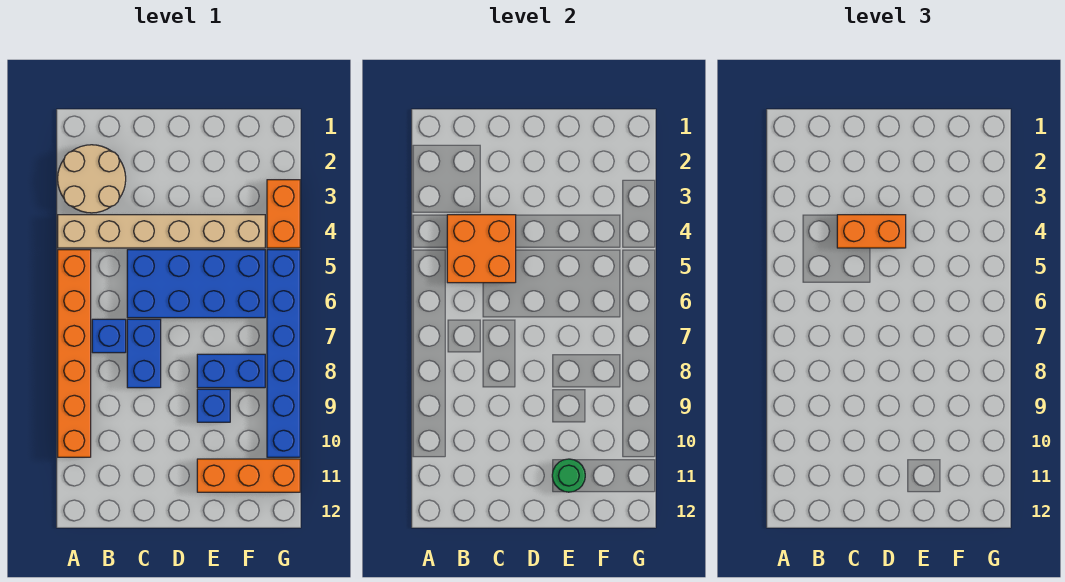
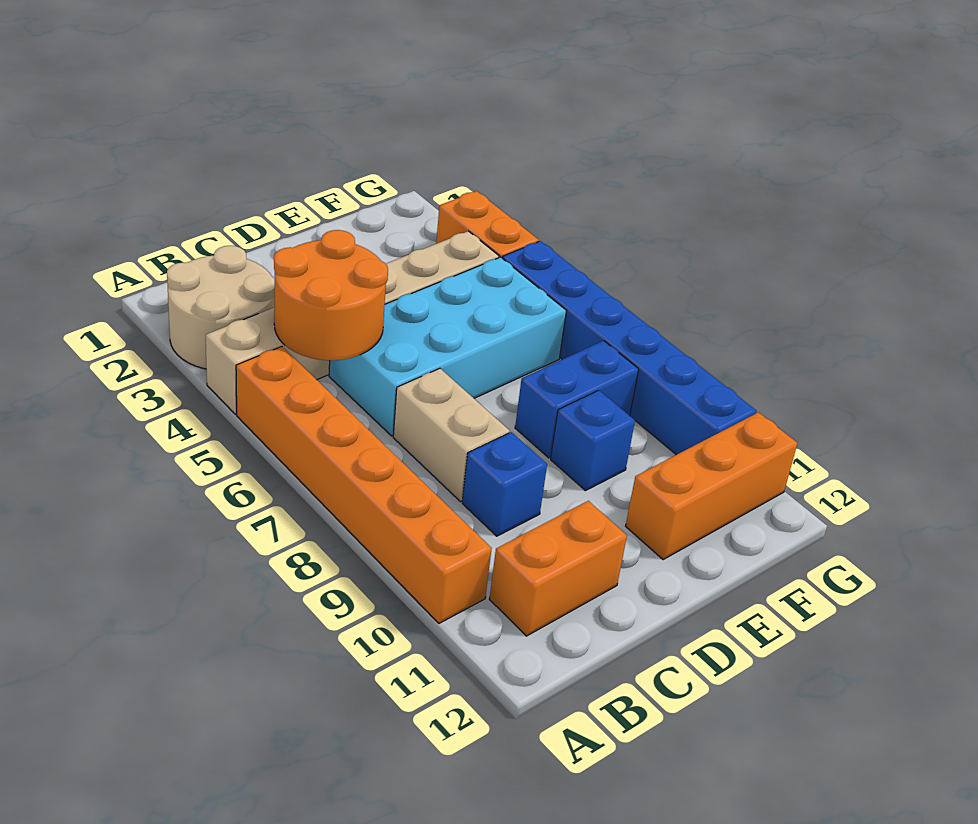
orange brick B4:C5 level 2 -> orange round brick B4:C5 level 2
blue brick B7 level 1 -> blue brick C9 level 1
orange brick C4:D4 level 3 -> orange brick B11:C11 level 1
blue brick C5:F6 level 1 -> cyan brick C5:F6 level 1
blue brick C7:C8 level 1 -> tan brick C7:C8 level 1
green round brick E11 level 2 -> none

